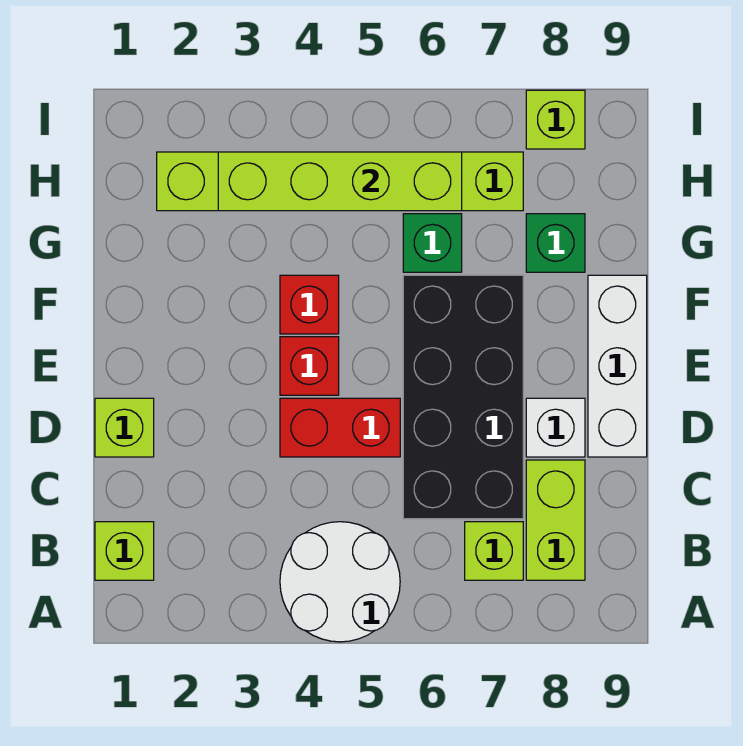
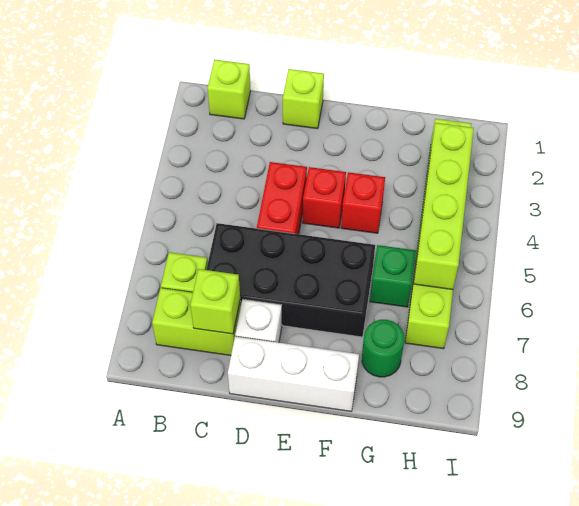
white round brick A4:B5 level 1 -> none
green brick G8 level 1 -> green round brick G8 level 1
lime brick I8 level 1 -> lime brick C8 level 2

